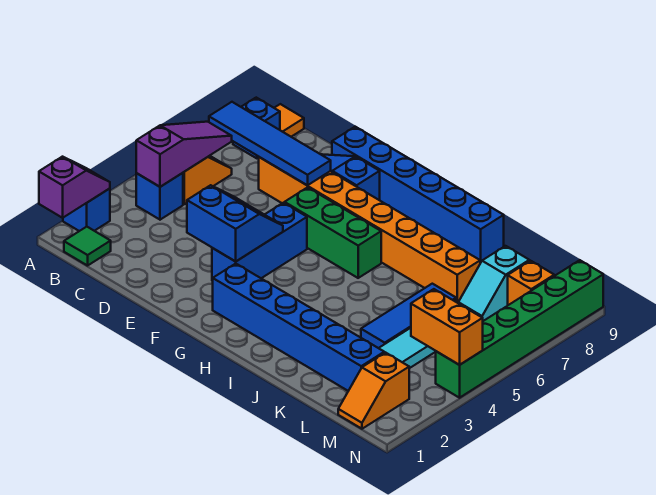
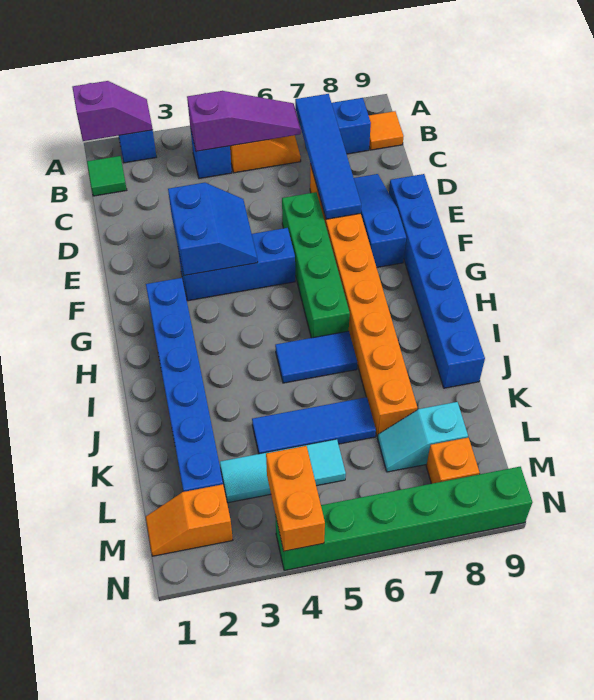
green brick F6:H6 level 1 -> green brick E6:H6 level 1
none -> blue tile I5:I6 level 1

